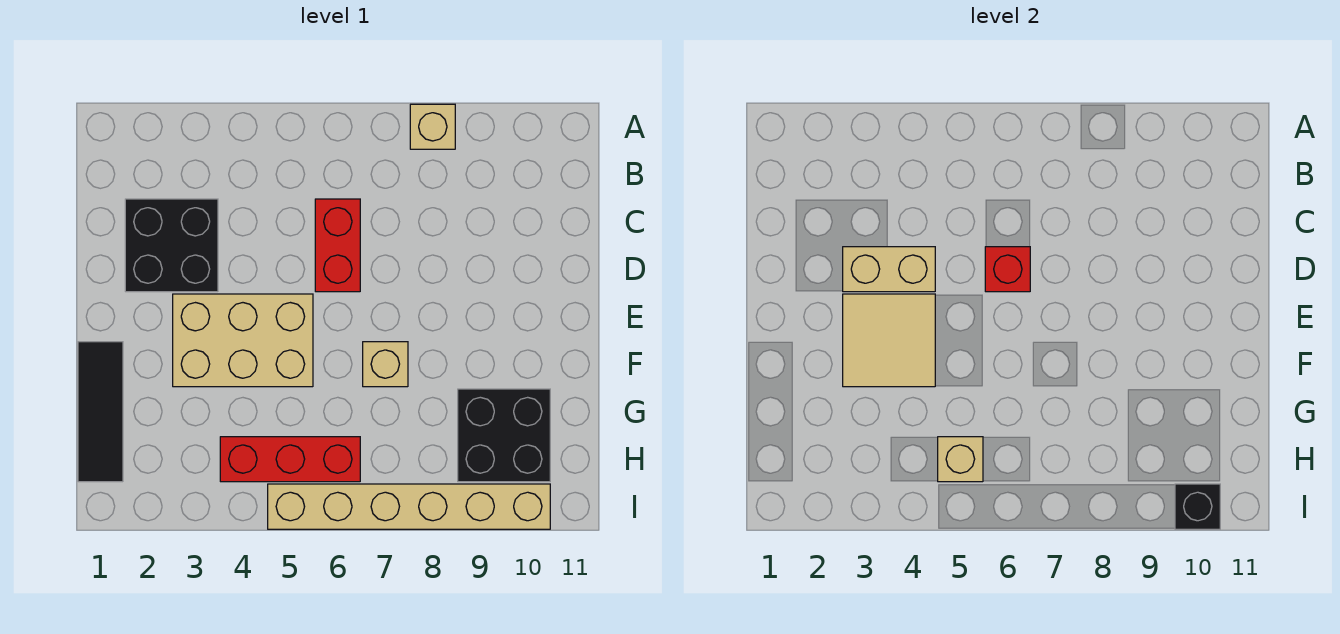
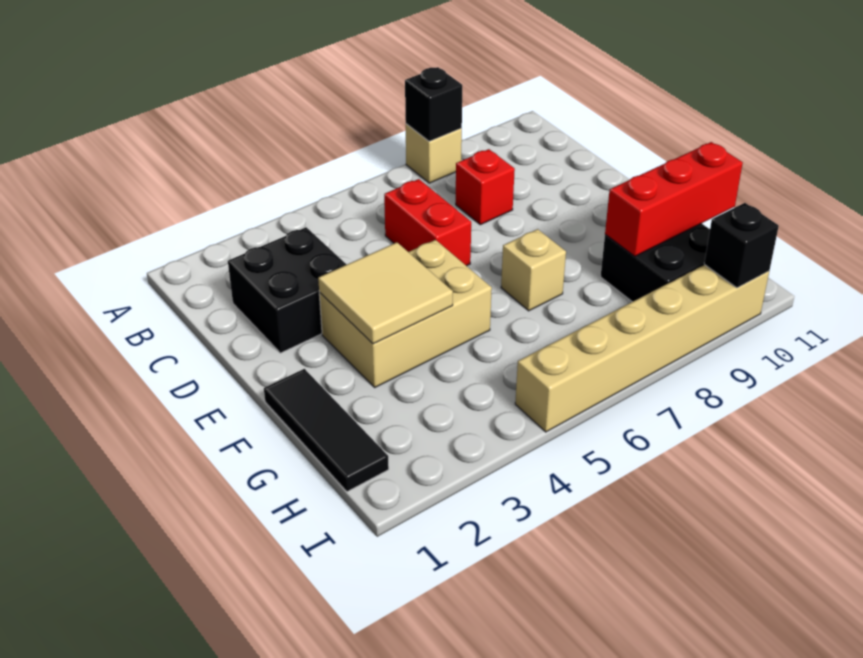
none -> black brick A8 level 2
tan brick D3:D4 level 2 -> none
red brick D6 level 2 -> red brick C8 level 1
red brick H4:H6 level 1 -> red brick G9:G11 level 2
tan brick H5 level 2 -> none

